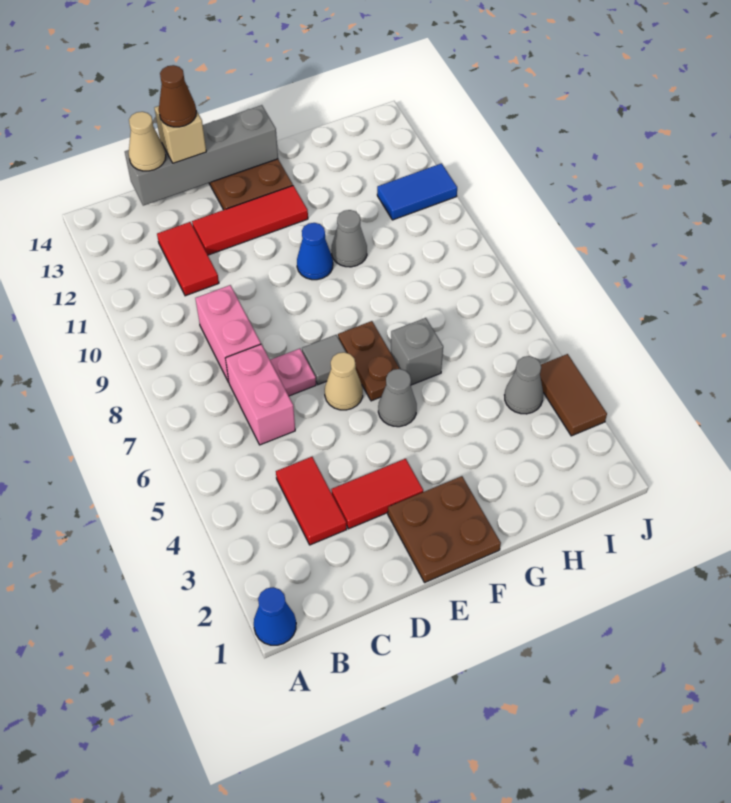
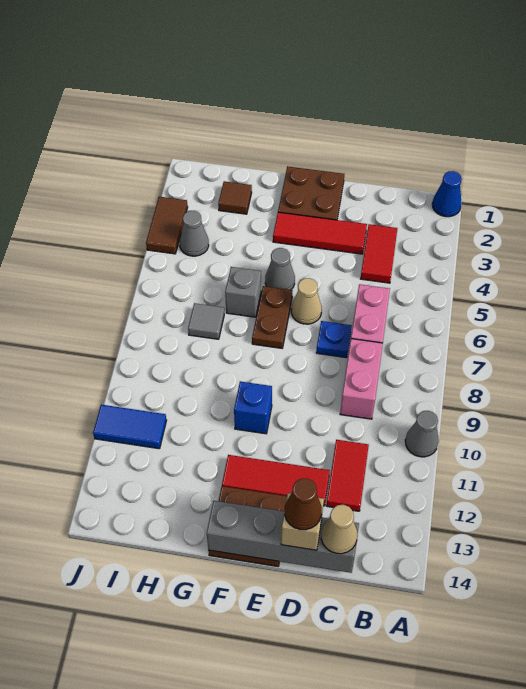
red tile D3:E3 level 1 -> red tile D3:F3 level 1
pink plate D7 level 1 -> blue plate D7 level 1
grey tile E7 level 1 -> grey tile H7 level 1
blue cone F10 level 1 -> blue brick F10 level 1
grey cone G10 level 1 -> grey cone A10 level 1
none -> brown tile H2 level 1

